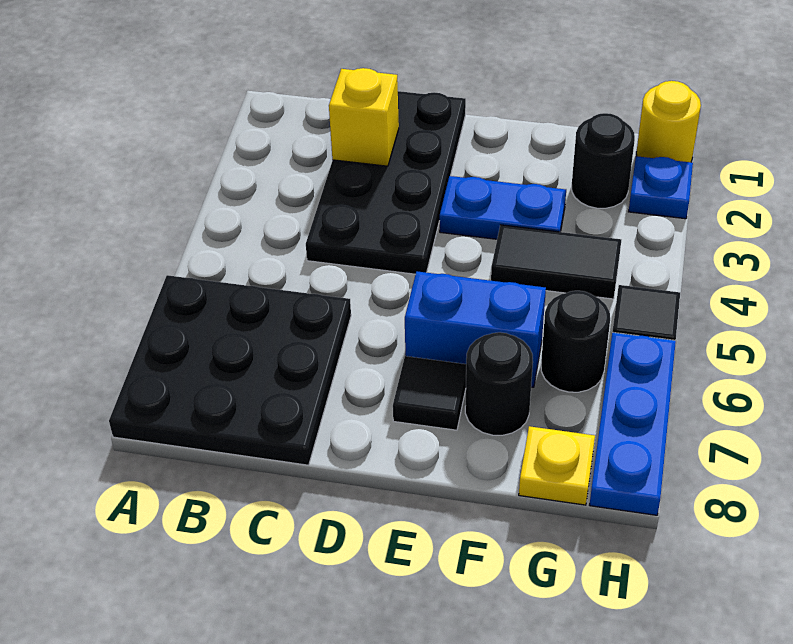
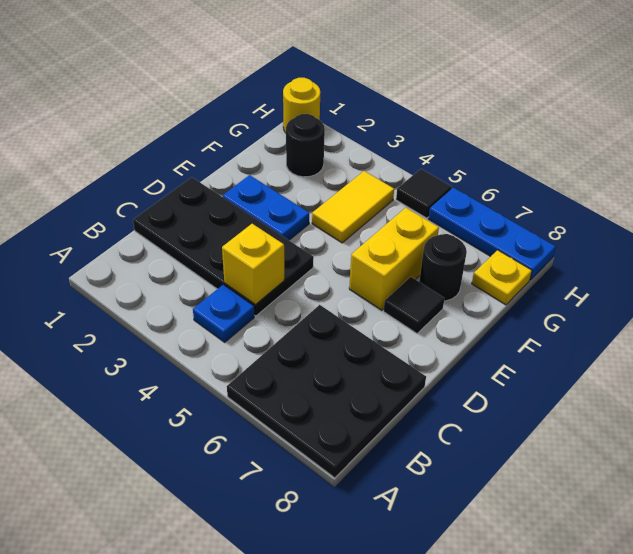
yellow brick C2 level 2 -> yellow brick C4 level 2
blue plate E3:F3 level 1 -> blue plate E2:E3 level 1
blue brick E6:F6 level 1 -> yellow brick E6:F6 level 1
black tile F4:G4 level 1 -> yellow tile F4:G4 level 1
black round brick G6 level 1 -> none
blue plate H2 level 1 -> blue plate B4 level 1

